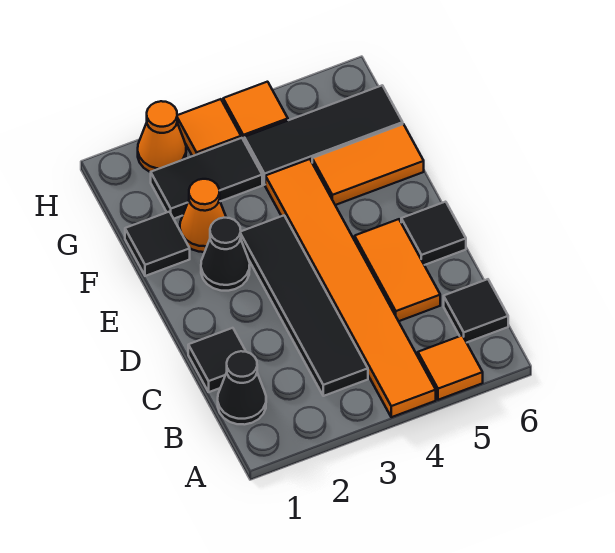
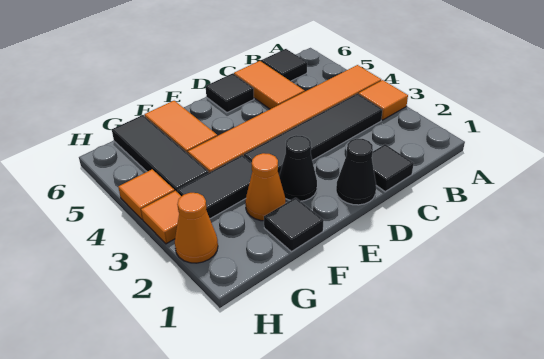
orange tile A5 level 1 -> orange tile A3 level 1
black cone B1 level 1 -> black cone D1 level 1
orange tile C5:D5 level 1 -> orange tile C5:C6 level 1
black tile G2:G3 level 1 -> black tile F3:G3 level 1

